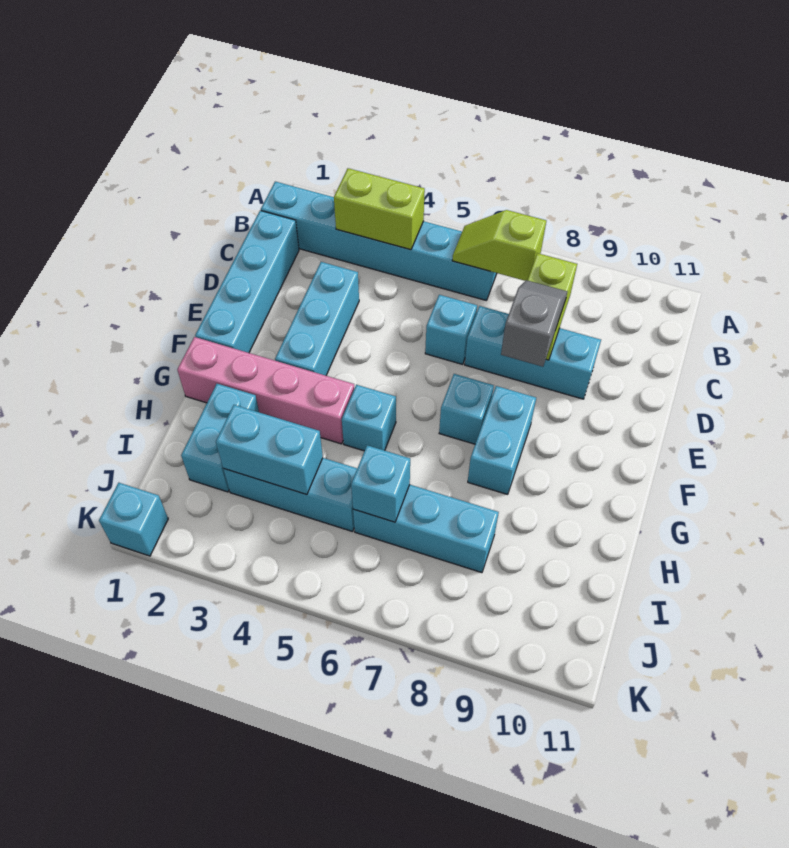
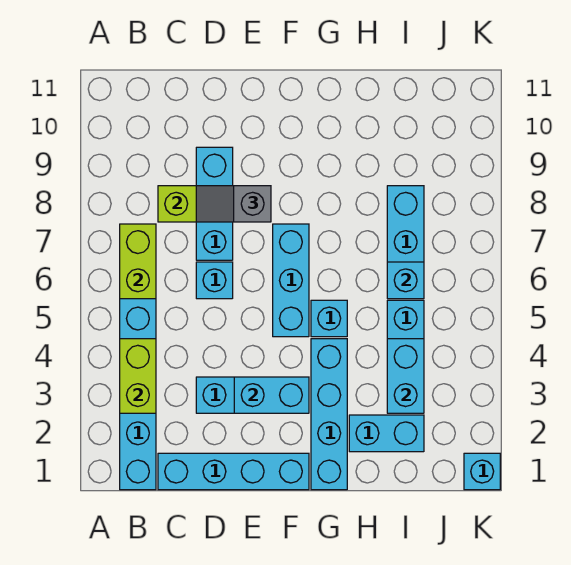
lime slope B6:B7 level 2 top 7 -> lime brick B6:B7 level 2
cyan brick F7 level 1 -> cyan brick F5:F7 level 1
cyan brick F8:G8 level 1 -> cyan brick E3:F3 level 2
pink brick G1:G4 level 1 -> cyan brick G1:G4 level 1

